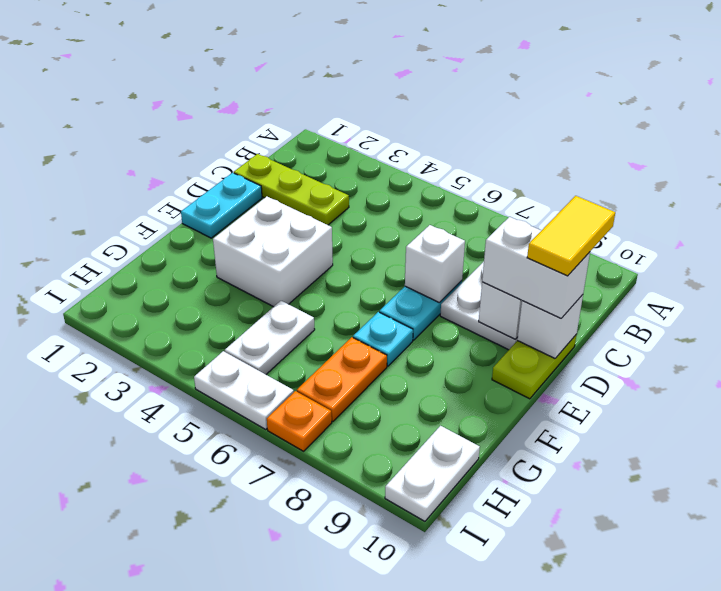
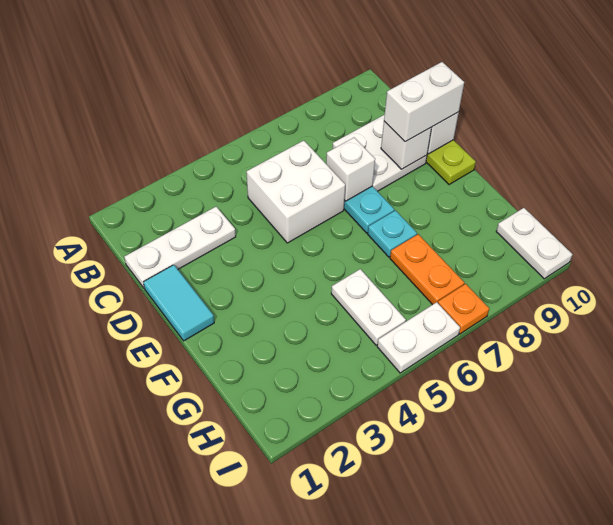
lime plate C1:C3 level 1 -> white plate C1:C3 level 1
yellow tile C10:D10 level 4 -> none
cyan plate D1:E1 level 1 -> cyan tile D1:E1 level 1
white brick E3:F4 level 1 -> white brick C5:D6 level 1

